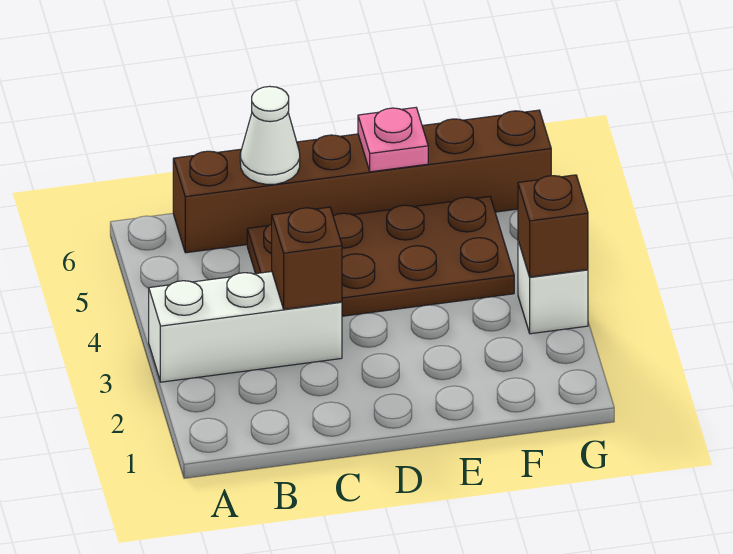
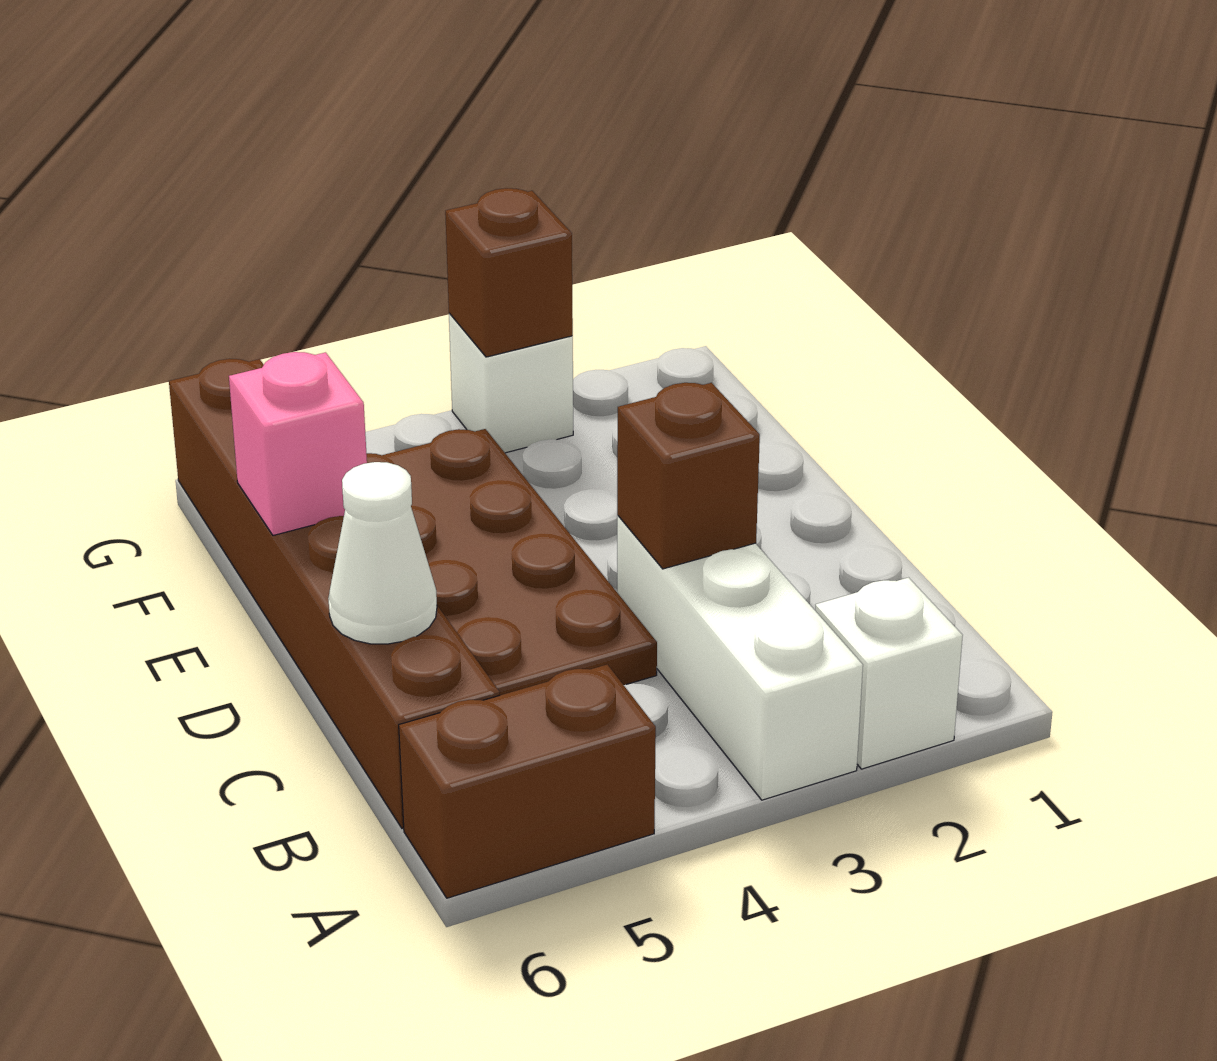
none -> white brick A2 level 1
none -> brown brick A5:A6 level 1
pink plate E6 level 2 -> pink brick E6 level 2

